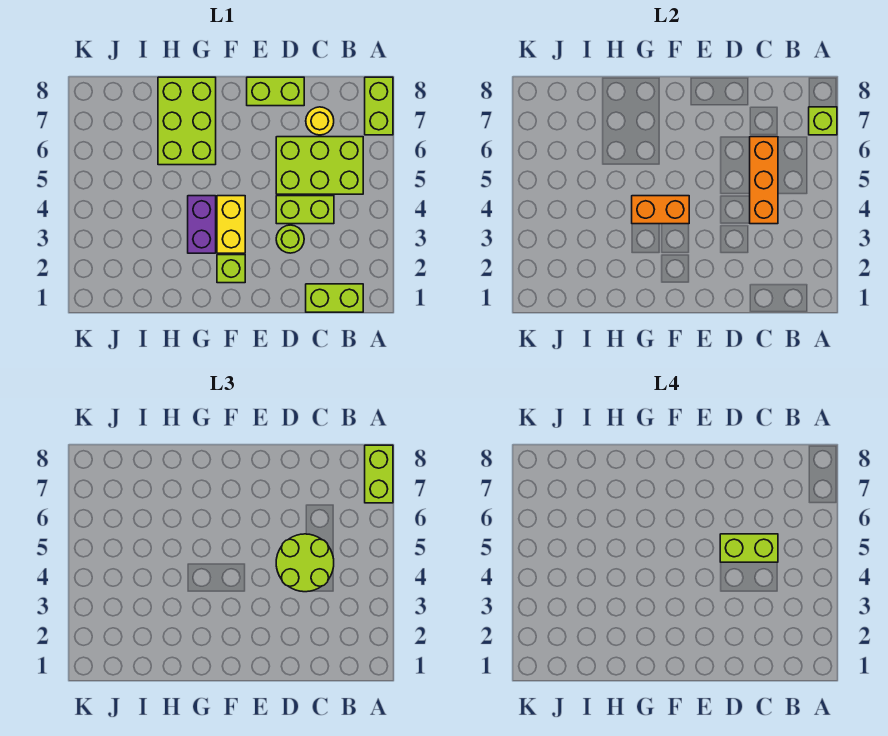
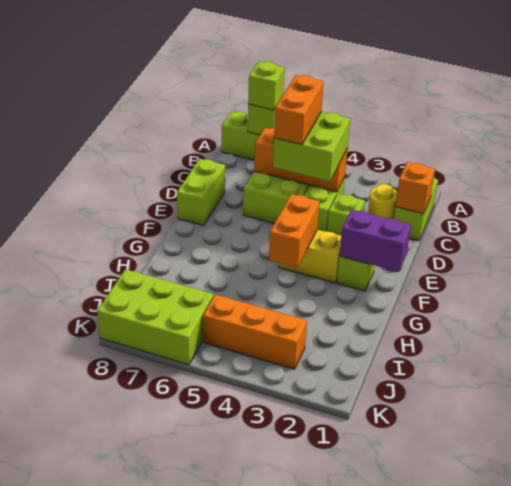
lime brick A7:A8 level 3 -> lime brick A7 level 3
none -> orange brick C1 level 2
lime round brick C4:D5 level 3 -> lime brick C4:D5 level 3
lime brick C5:D5 level 4 -> orange brick C5:D5 level 4
yellow round brick C7 level 1 -> yellow round brick C2 level 1
lime round brick D3 level 1 -> lime brick D3 level 1
purple brick G3:G4 level 1 -> purple brick F1:F2 level 2
lime brick G6:H8 level 1 -> lime brick J6:K8 level 1
none -> orange brick J3:J5 level 1

